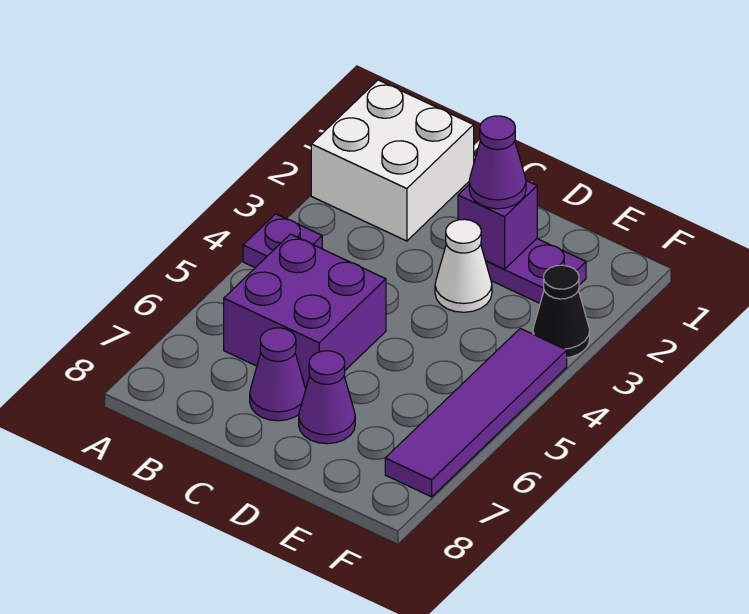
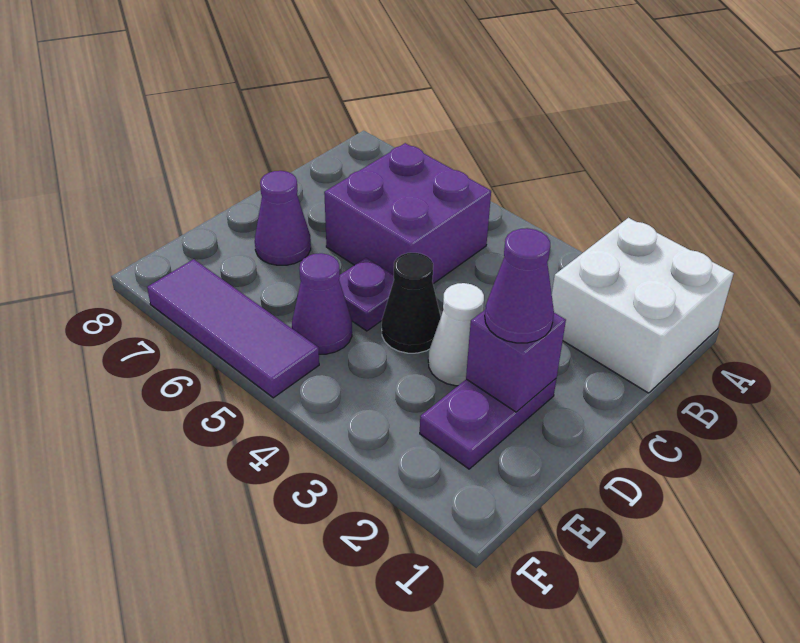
purple plate A4 level 1 -> purple plate D5 level 1
purple cone C7 level 1 -> purple cone E5 level 1
black cone F3 level 1 -> black cone D4 level 1
purple tile F4:F7 level 1 -> purple tile F5:F7 level 1

